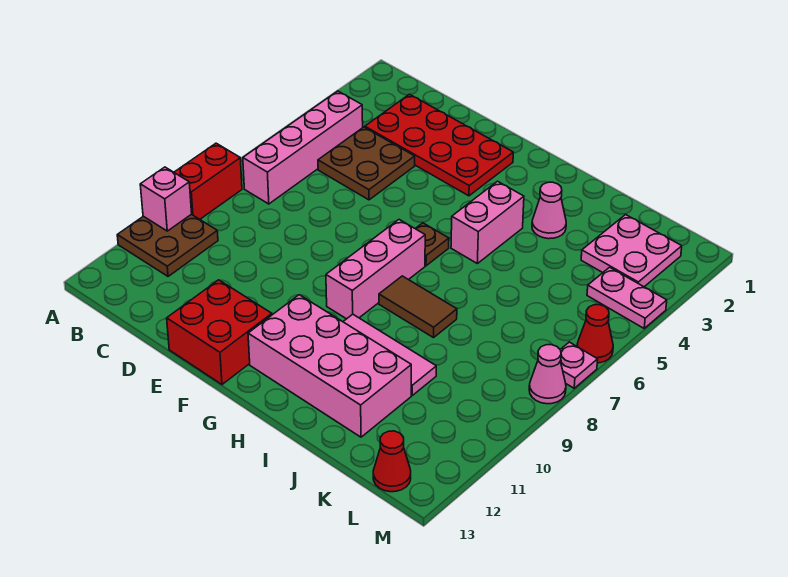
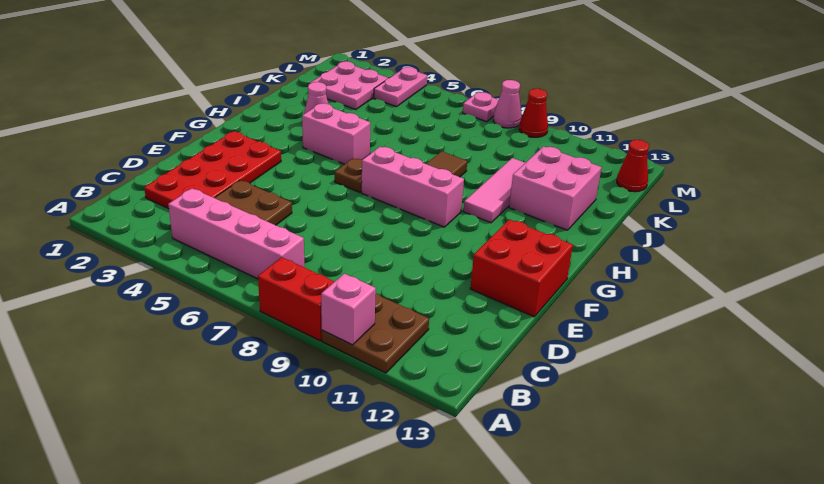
pink brick G11:J12 level 1 -> pink brick I11:J12 level 1
red cone M6 level 1 -> red cone M9 level 1

